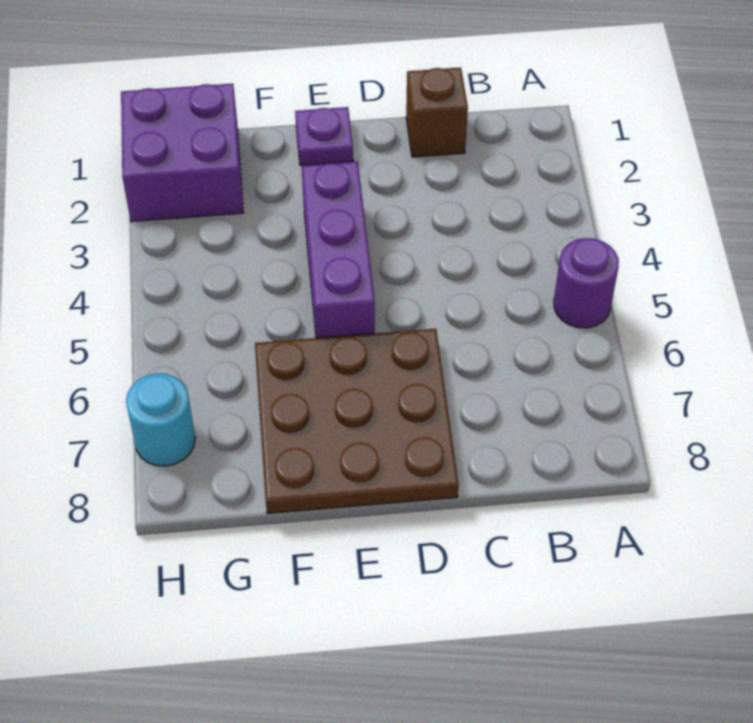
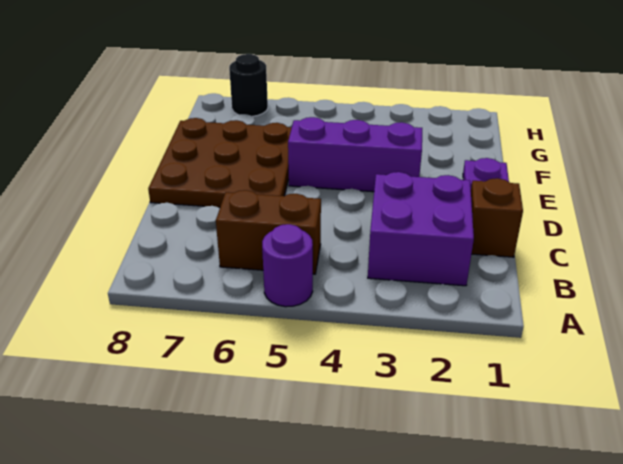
none -> brown brick B5:B6 level 1
purple brick G1:H2 level 1 -> purple brick B2:C3 level 1
cyan round brick H7 level 1 -> black round brick H7 level 1

